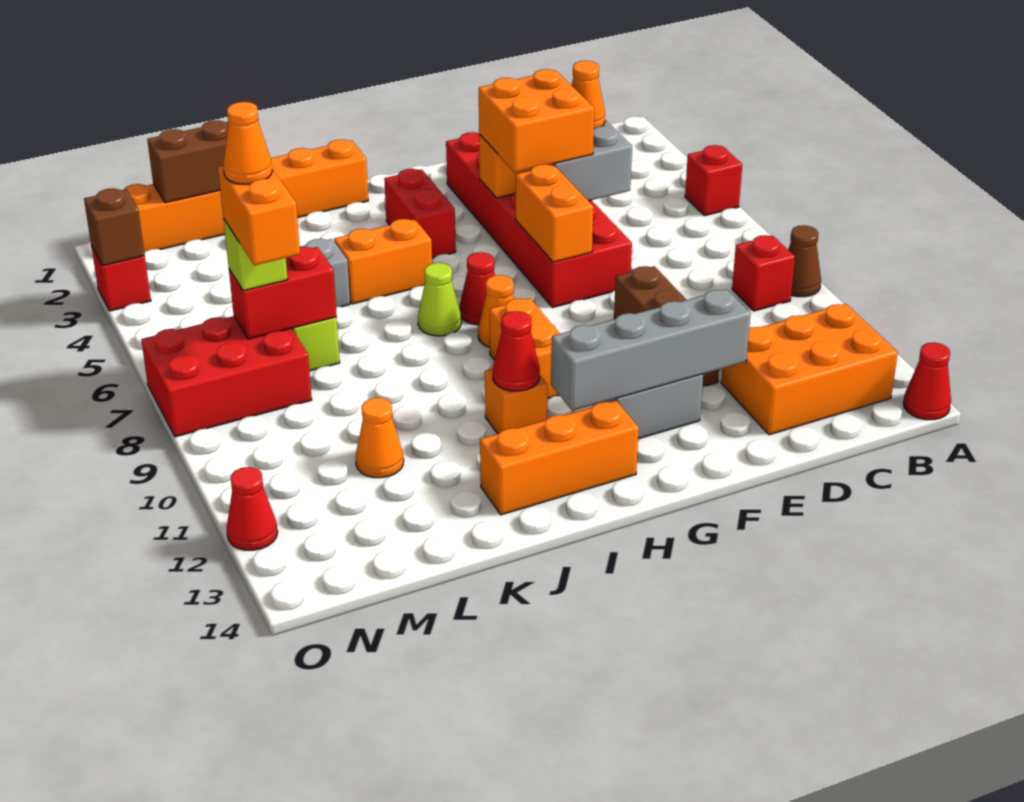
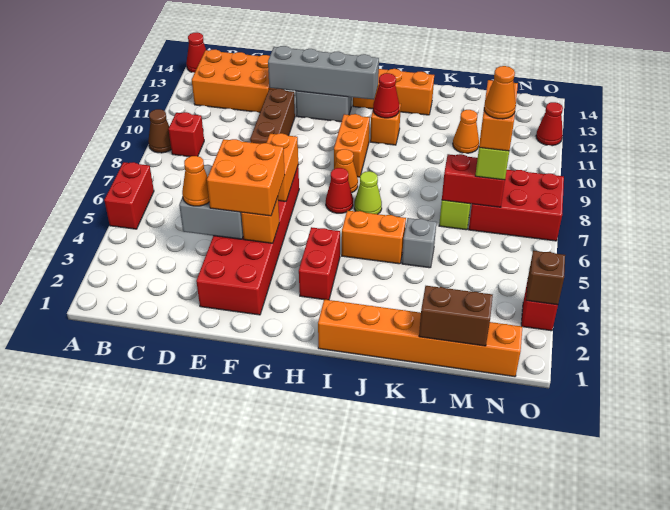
red brick A5 level 1 -> red brick A5:A6 level 1

